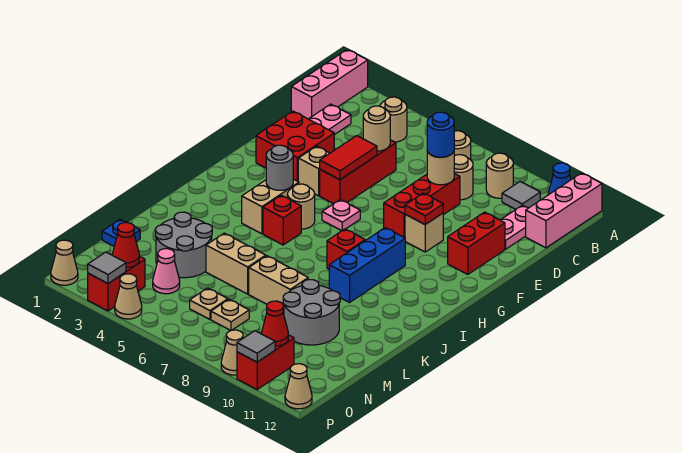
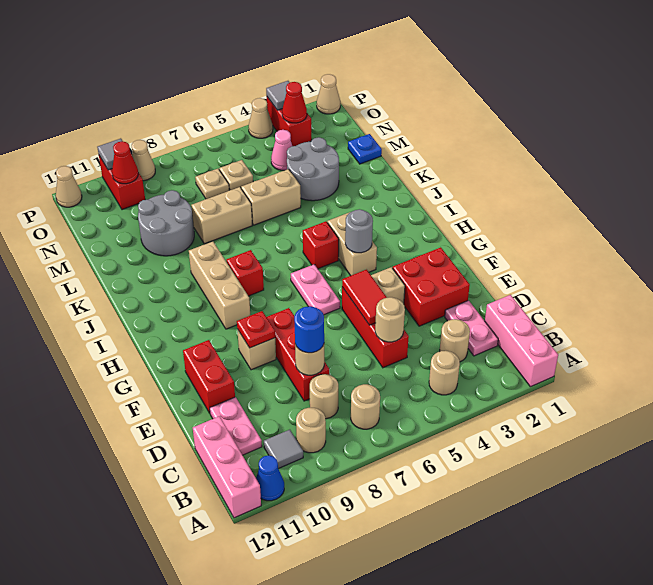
pink plate G6 level 1 -> pink plate G6:H6 level 1
tan round brick H5 level 1 -> tan round brick C3 level 1
blue brick H9:J9 level 1 -> tan brick H9:J9 level 1

